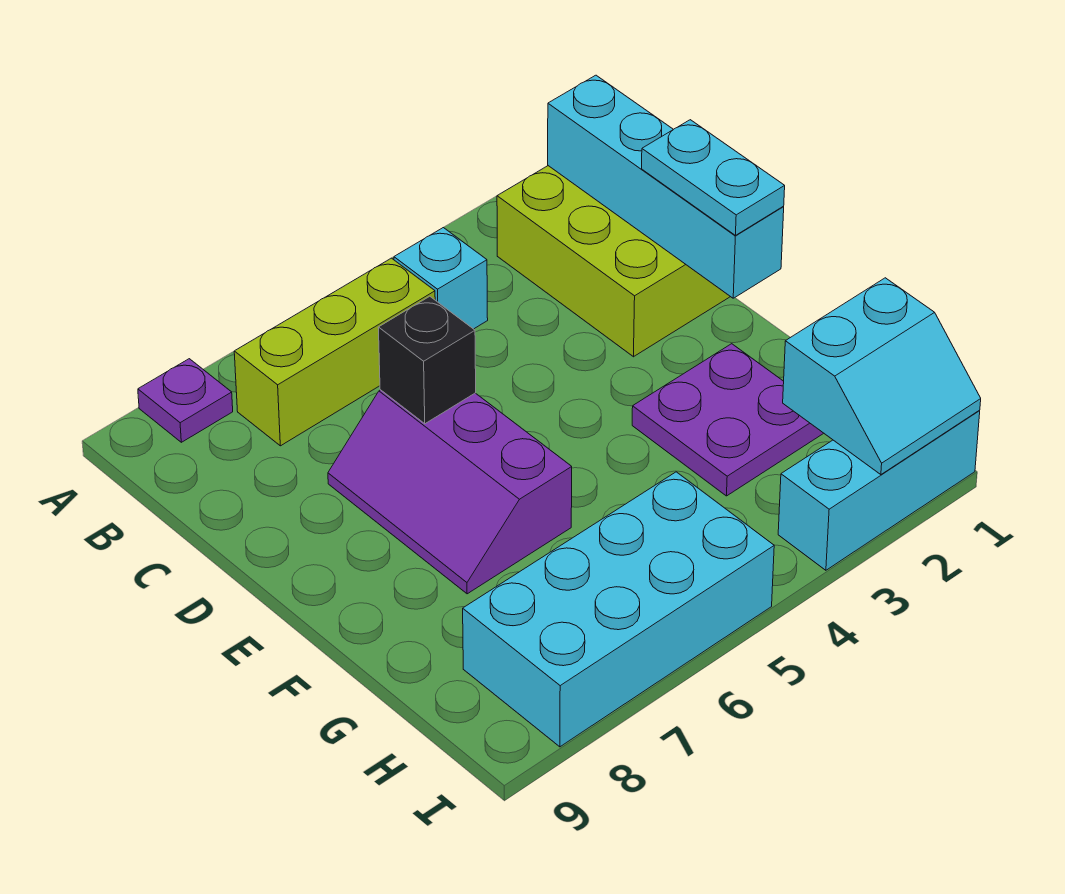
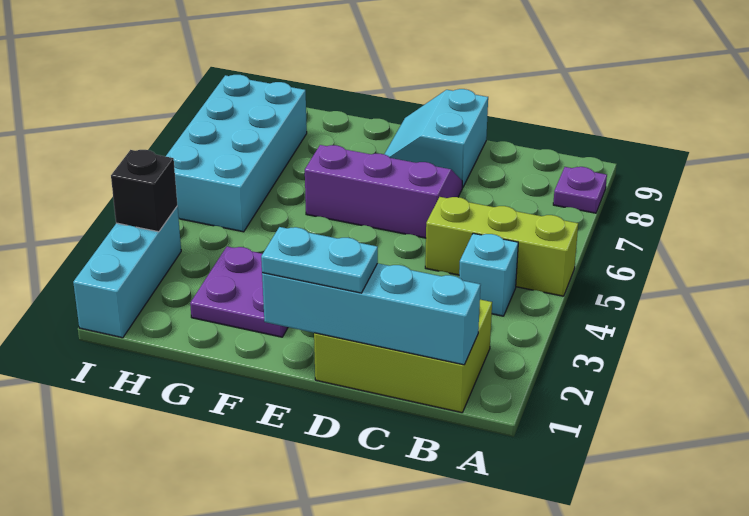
lime brick B5:B7 level 1 -> lime brick A5:C5 level 1
black brick D6 level 2 -> black brick I3 level 2
cyan slope H1:I2 level 2 top H -> cyan slope D8:E9 level 1 top D

